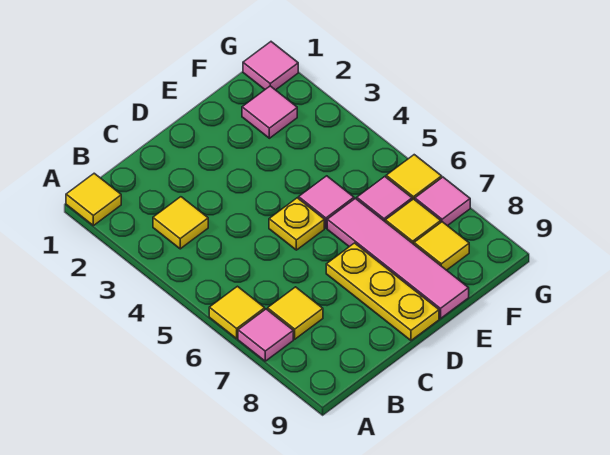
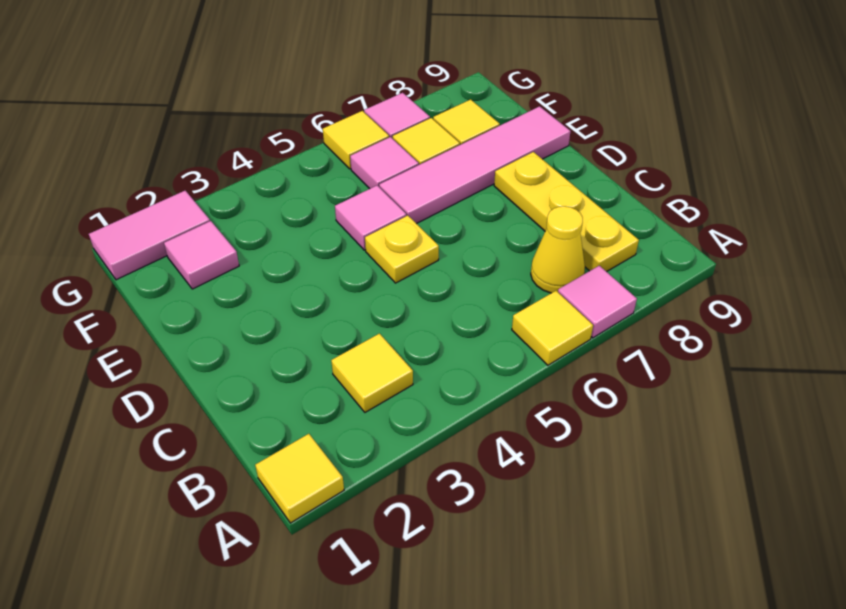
yellow tile B7 level 1 -> yellow cone B7 level 1
yellow plate D7:D9 level 1 -> yellow plate B8:D8 level 1
pink tile G1 level 1 -> pink tile G1:G2 level 1

